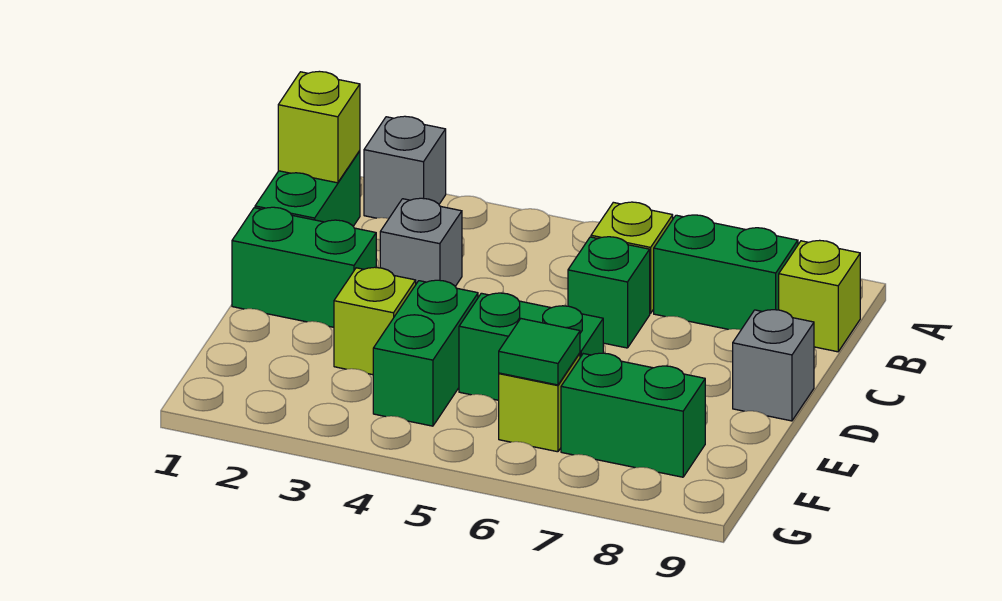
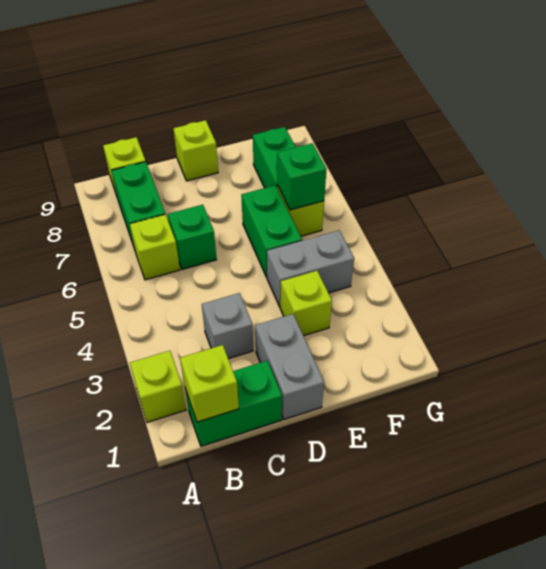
grey brick A2 level 1 -> lime brick A2 level 1
green brick D1:D2 level 1 -> grey brick D1:D2 level 1
grey brick D9 level 1 -> lime brick D9 level 1
green brick E4:F4 level 1 -> grey brick E4:F4 level 1
green tile F6 level 2 -> green brick F6 level 2

